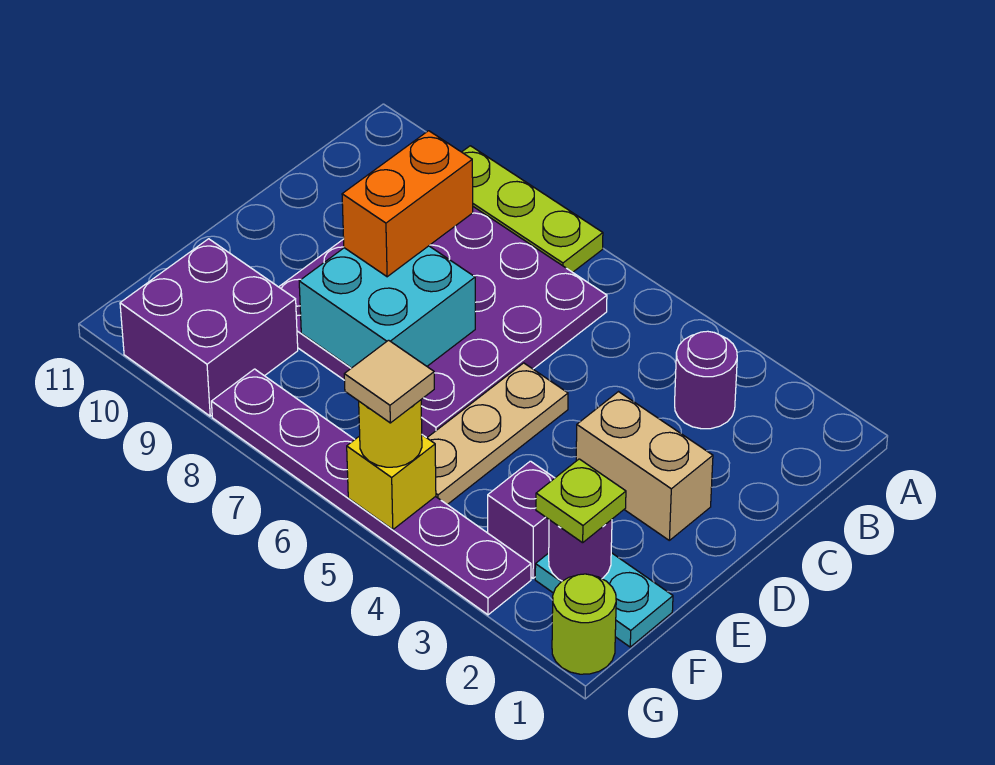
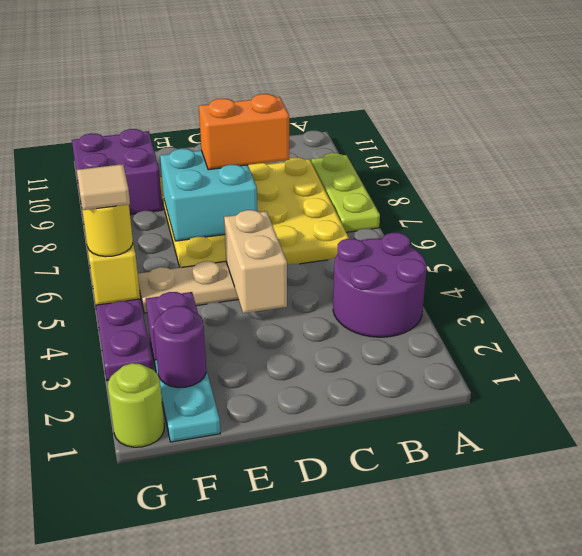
purple round brick B3 level 1 -> purple round brick A3:B4 level 1
purple plate B6:E9 level 1 -> yellow plate B6:E9 level 1
tan brick D2:D3 level 1 -> tan brick D4:D5 level 2
lime plate F2 level 3 -> none

